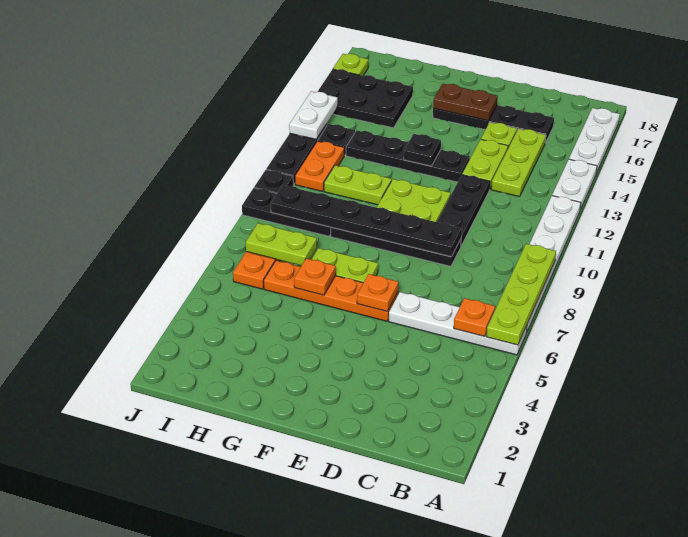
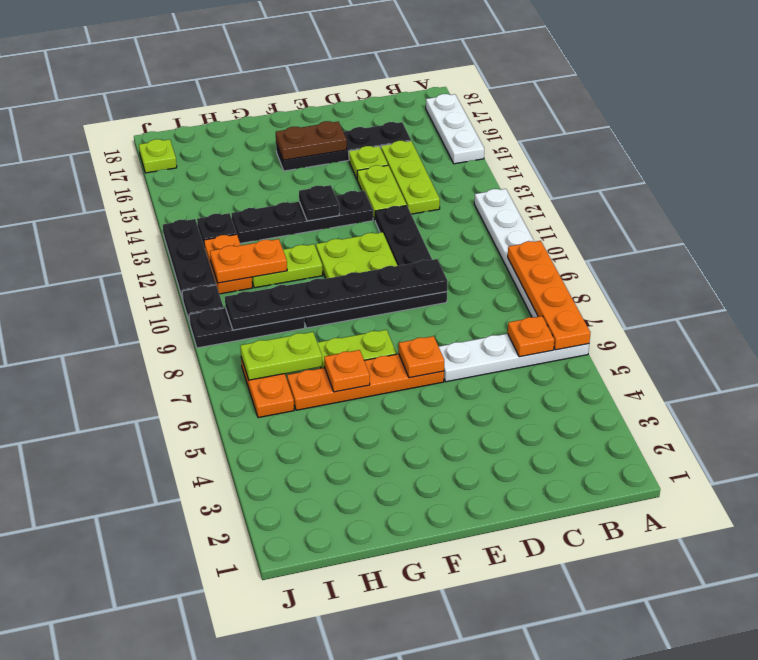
lime plate A6:A9 level 2 -> orange plate A6:A9 level 2
white plate A13:A14 level 1 -> none
none -> orange plate H11:I11 level 2
black plate H15:J16 level 1 -> none
white plate J13:J14 level 2 -> none

